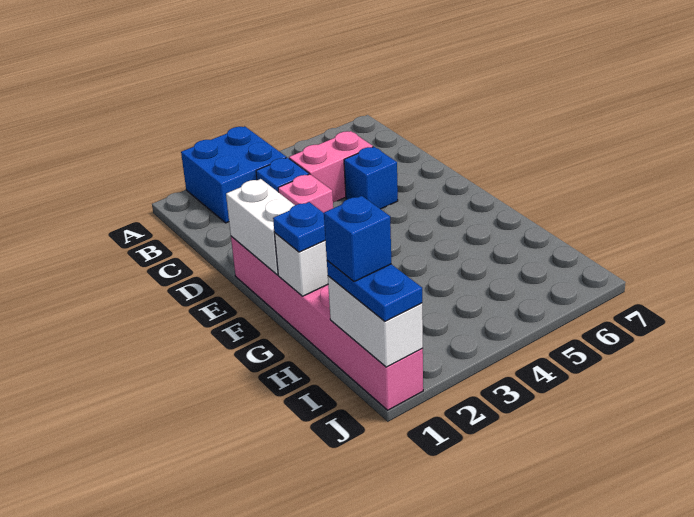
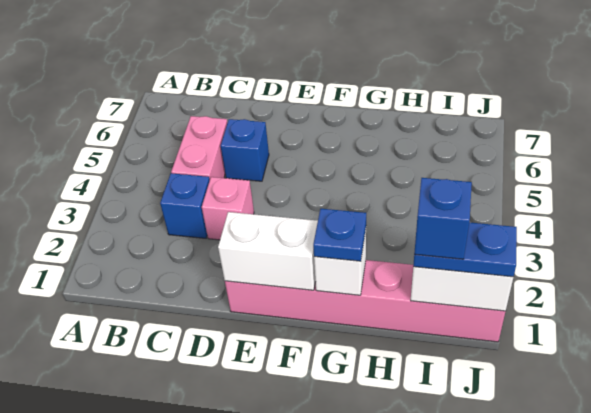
blue brick A2:B3 level 1 -> none

